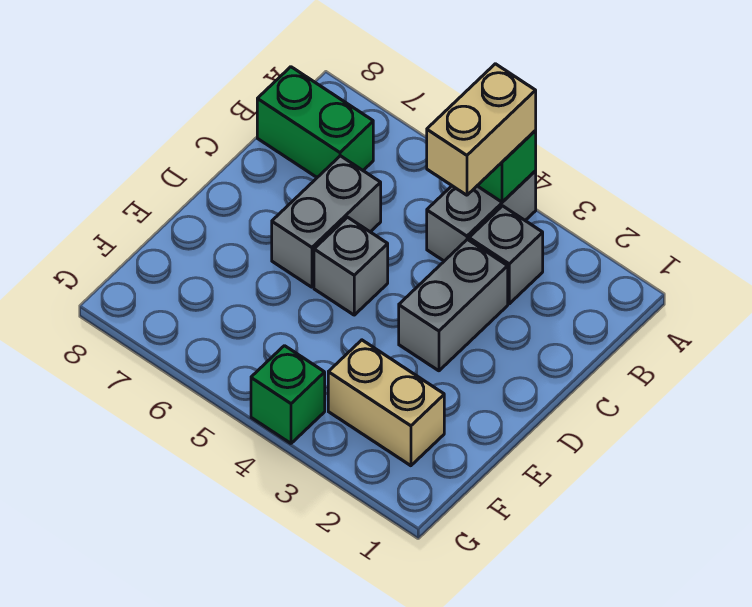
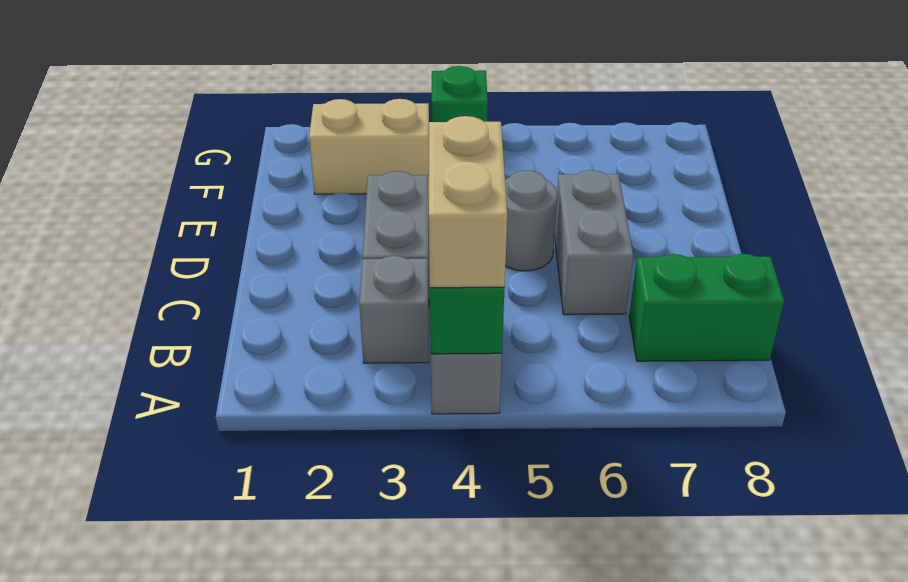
grey brick D5 level 1 -> grey round brick D5 level 1

